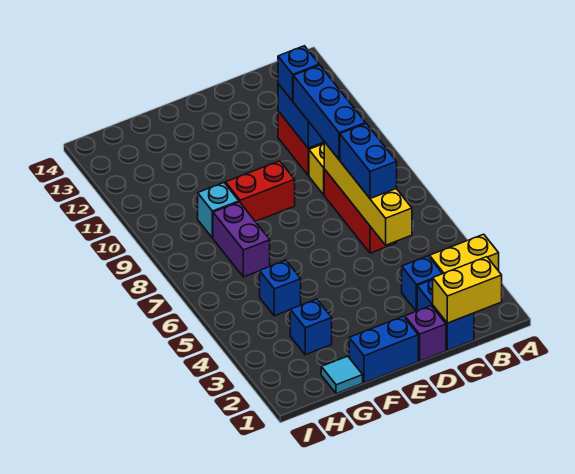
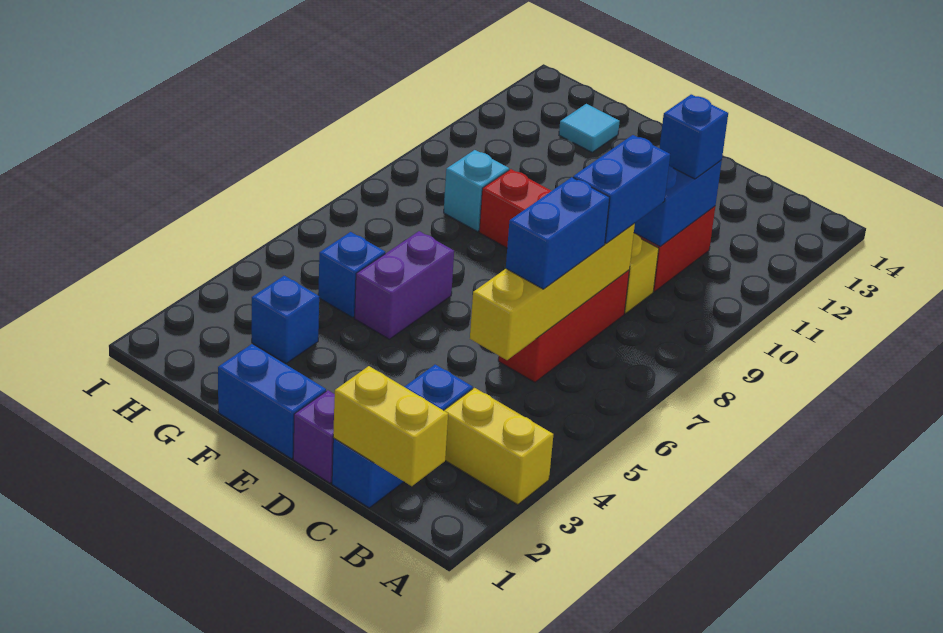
blue brick C8:C10 level 3 -> blue brick C8:C9 level 3
cyan tile G1 level 1 -> cyan tile G13 level 1
purple brick G7:G8 level 1 -> purple brick F5:F6 level 1

